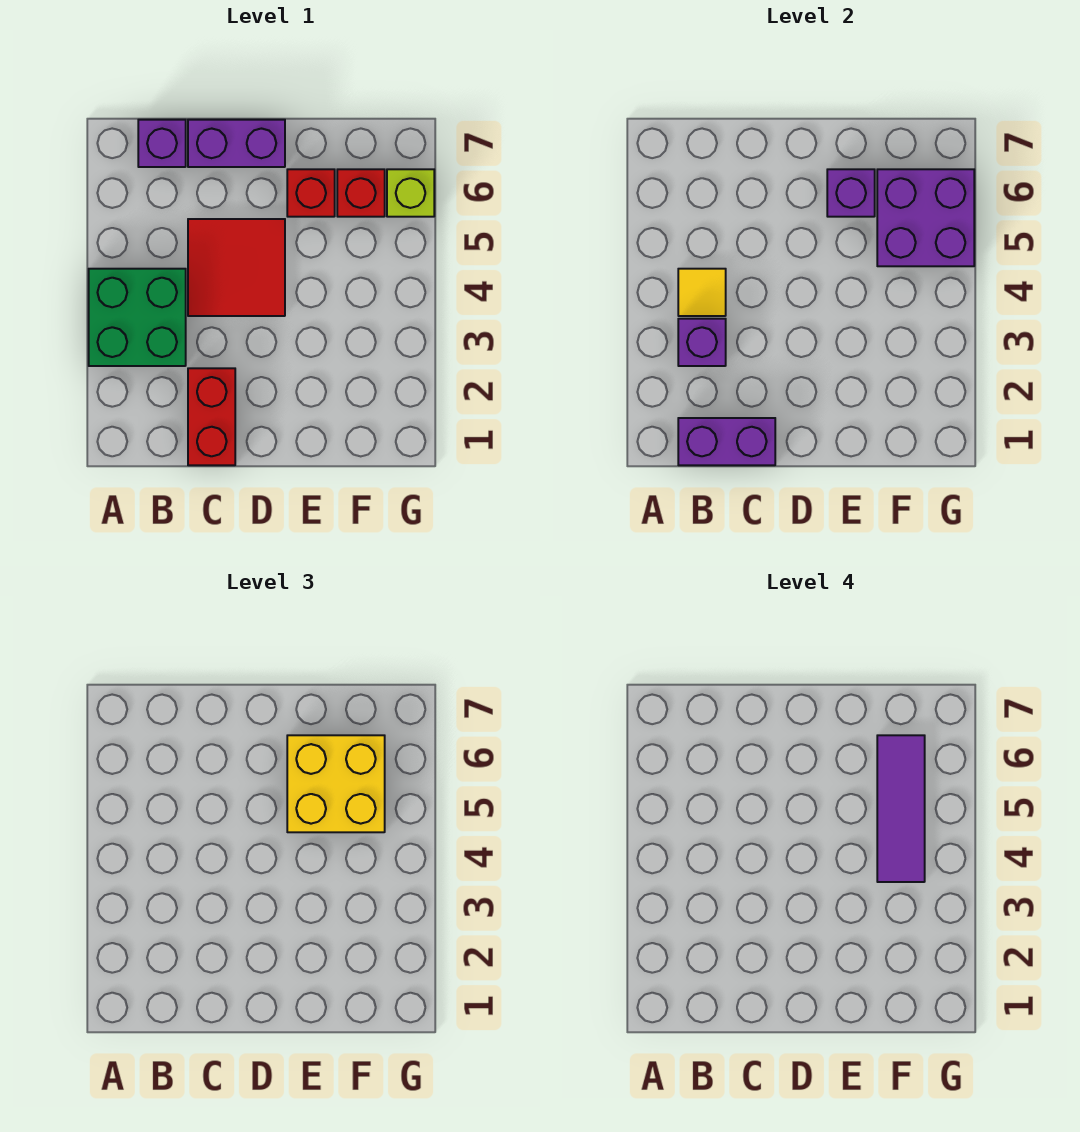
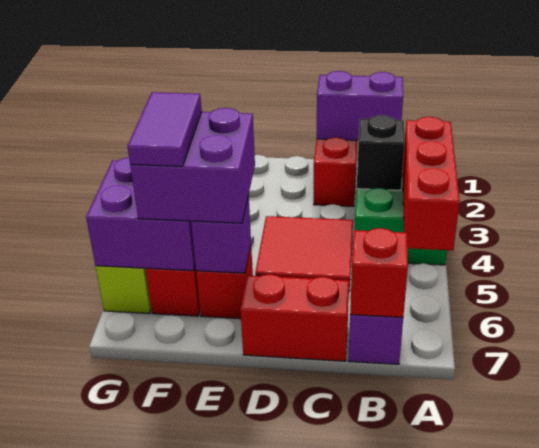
none -> red brick A3:A5 level 2
purple brick B3 level 2 -> black brick B3 level 2
yellow tile B4 level 2 -> none
none -> red brick B7 level 2
purple brick C7:D7 level 1 -> red brick C7:D7 level 1
yellow brick E5:F6 level 3 -> purple brick E5:F6 level 3
purple tile F4:F6 level 4 -> purple tile F5:F6 level 4

